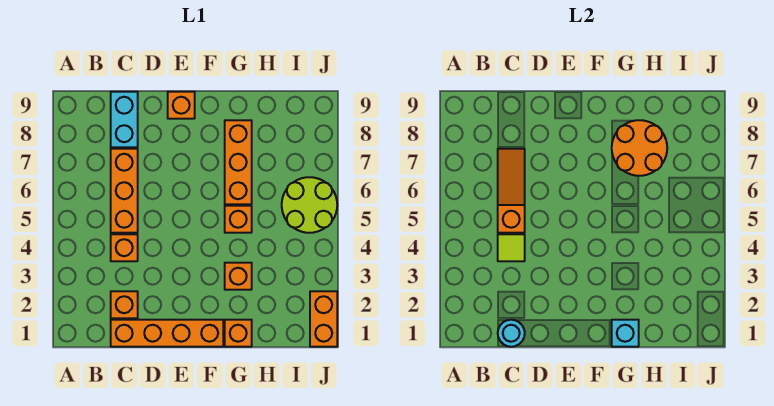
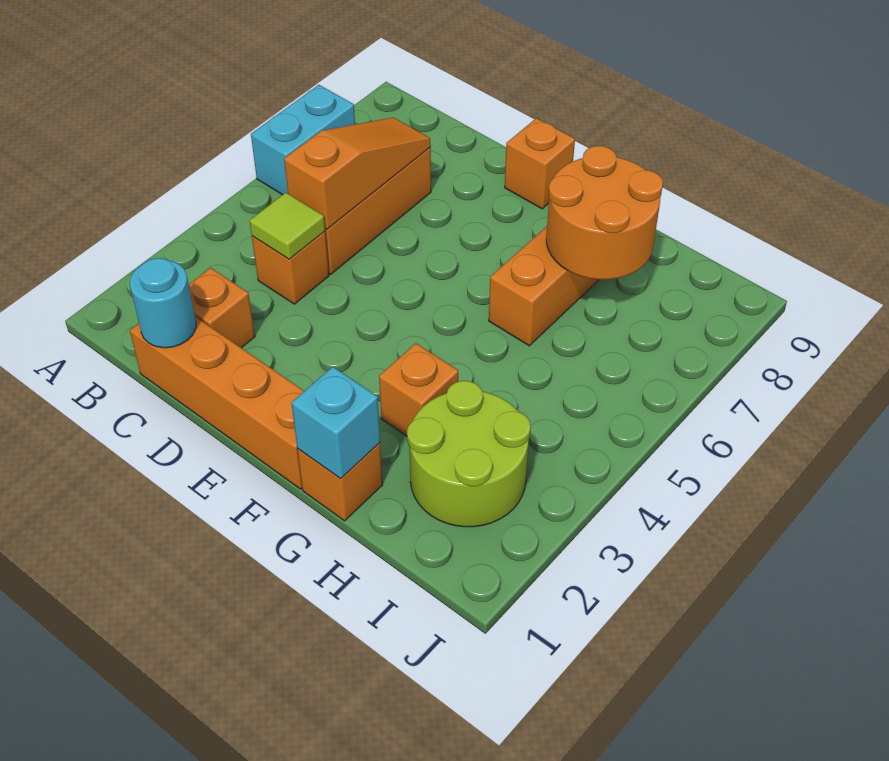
cyan brick C8:C9 level 1 -> cyan brick A6:A7 level 1
orange brick G5 level 1 -> none
lime round brick I5:J6 level 1 -> lime round brick H2:I3 level 1
orange brick J1:J2 level 1 -> none

